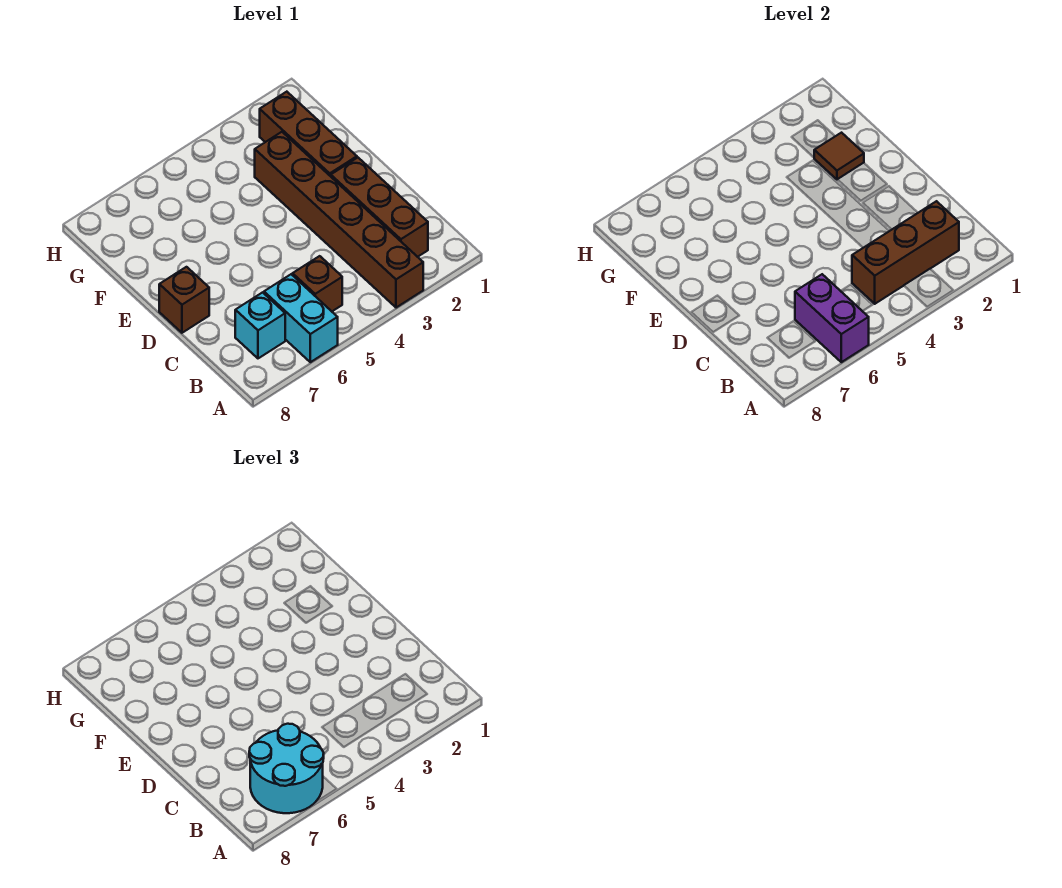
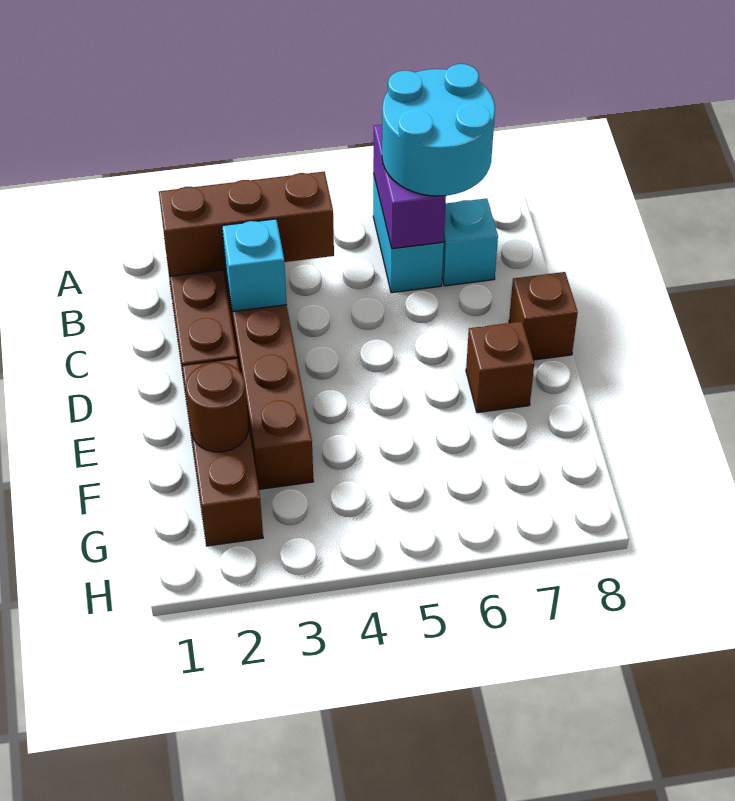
brown brick B5 level 1 -> brown brick E7 level 1
none -> cyan brick C3 level 2
brown tile F2 level 2 -> brown round brick F2 level 2

